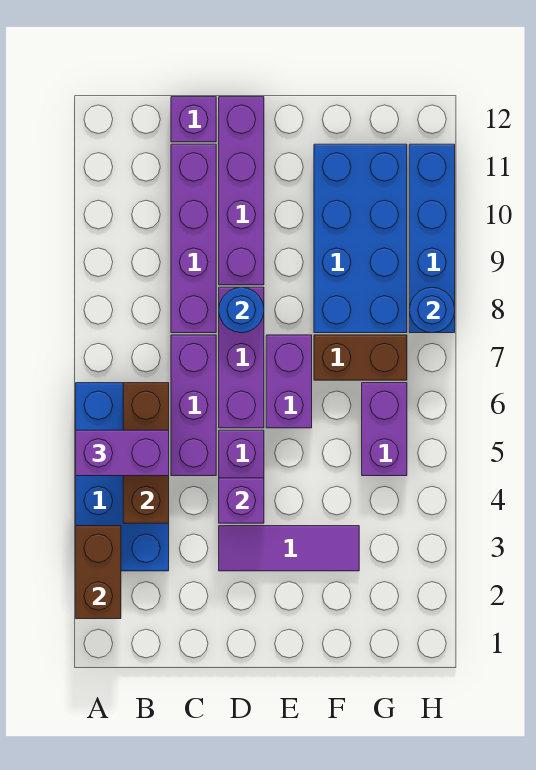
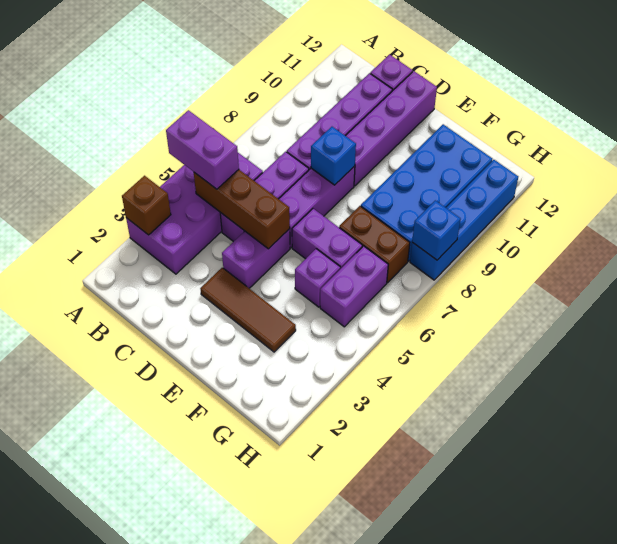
brown brick A2:A3 level 2 -> brown brick A3 level 2
blue brick A3:B6 level 1 -> purple brick A3:B6 level 1
brown brick B4:B6 level 2 -> brown brick B5:D5 level 2
purple tile D3:F3 level 1 -> brown tile D3:F3 level 1
purple brick D4 level 2 -> purple brick F5 level 1
blue round brick D8 level 2 -> blue brick D8 level 2
purple brick E6:E7 level 1 -> purple brick E6:F6 level 1
blue round brick H8 level 2 -> blue brick H8 level 2

